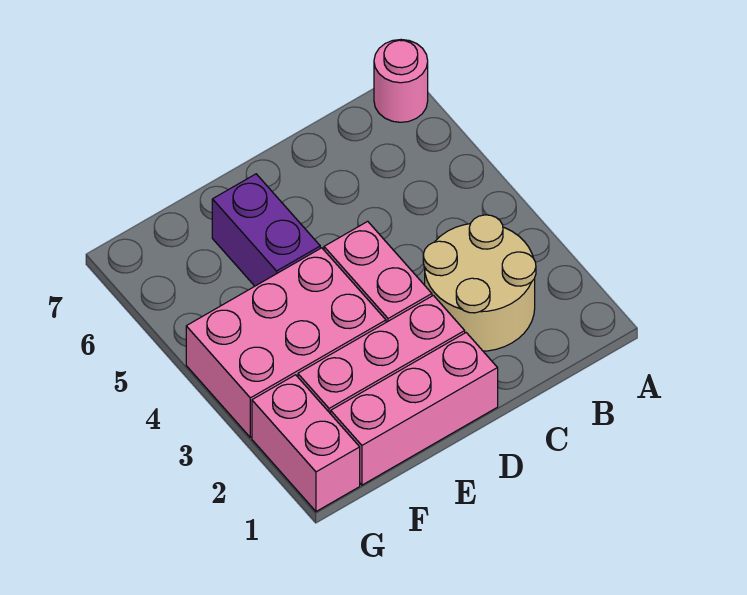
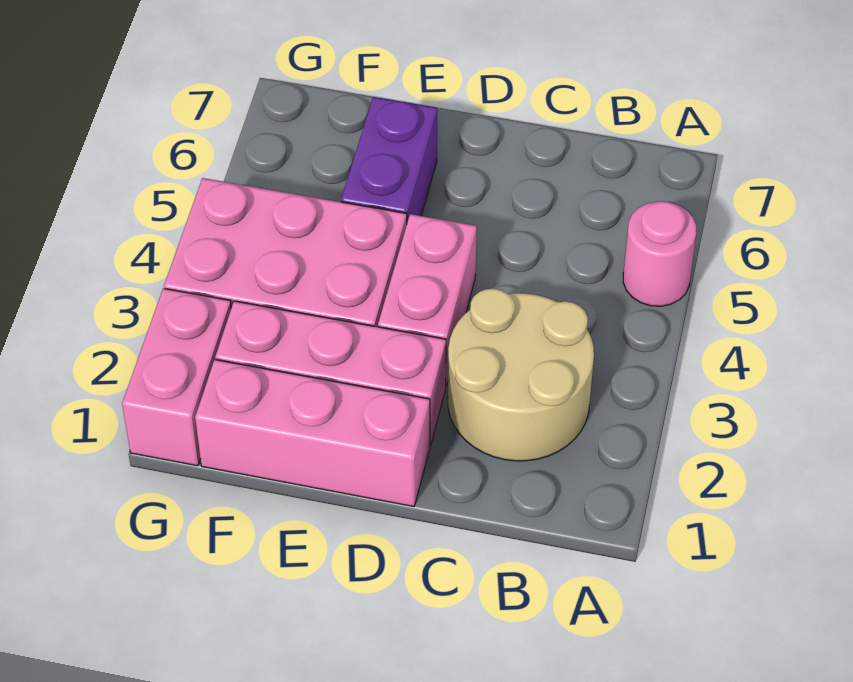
pink round brick A7 level 1 -> pink round brick A5 level 1

